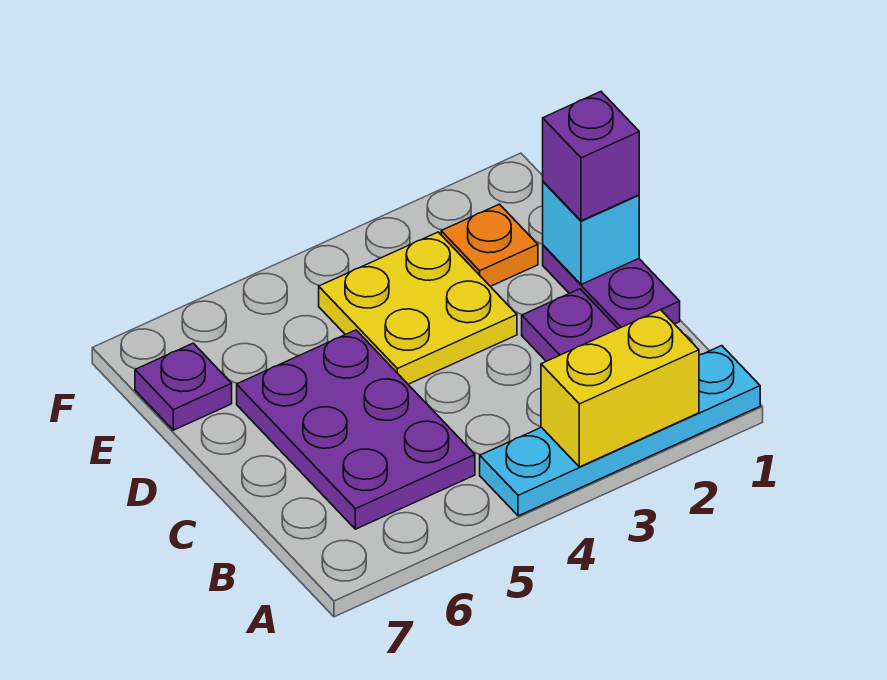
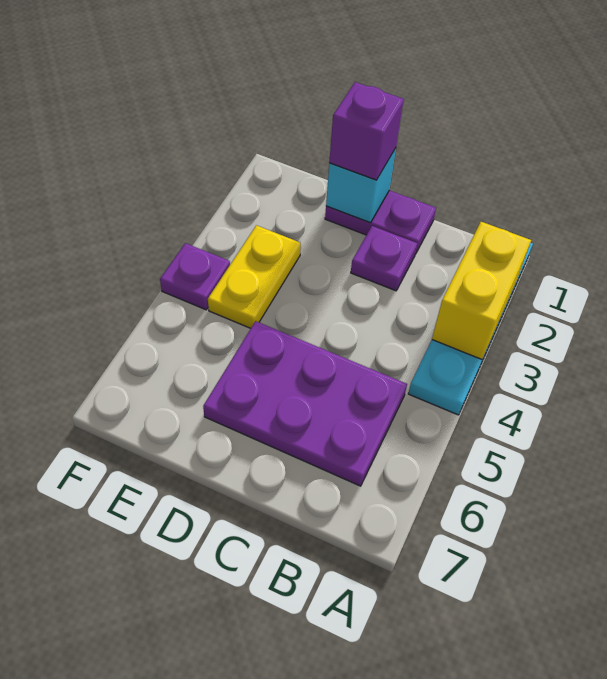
yellow plate D3:E4 level 1 -> yellow plate E3:E4 level 1
orange plate E2 level 1 -> none
purple plate E7 level 1 -> purple plate F4 level 1

